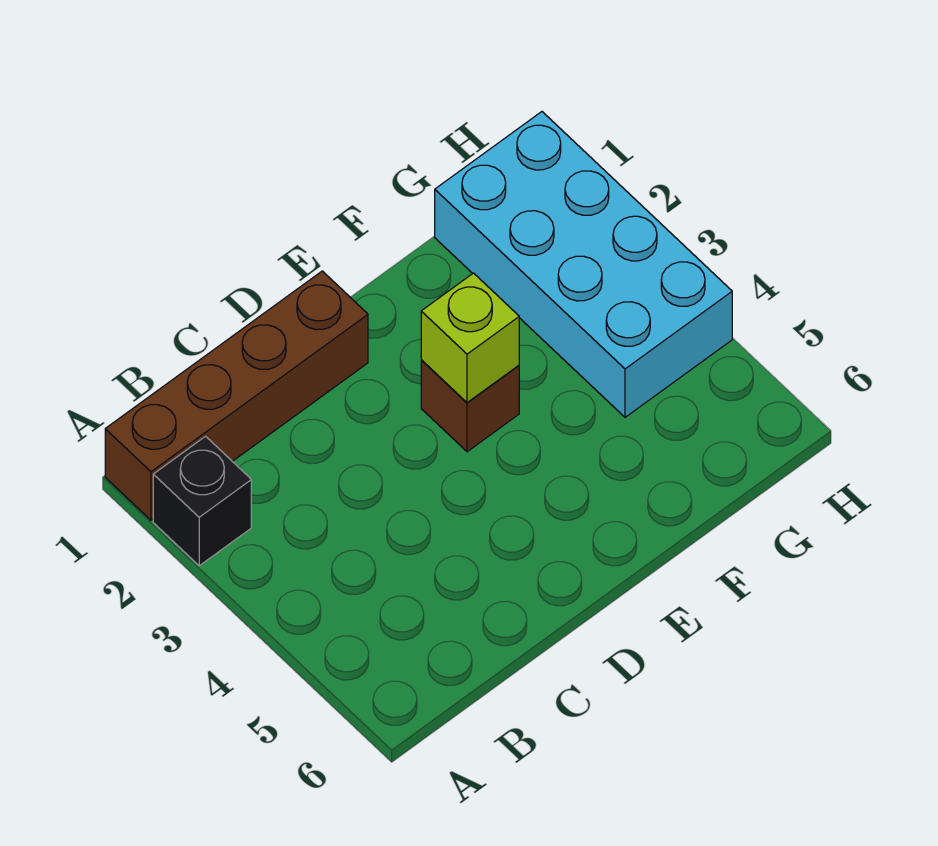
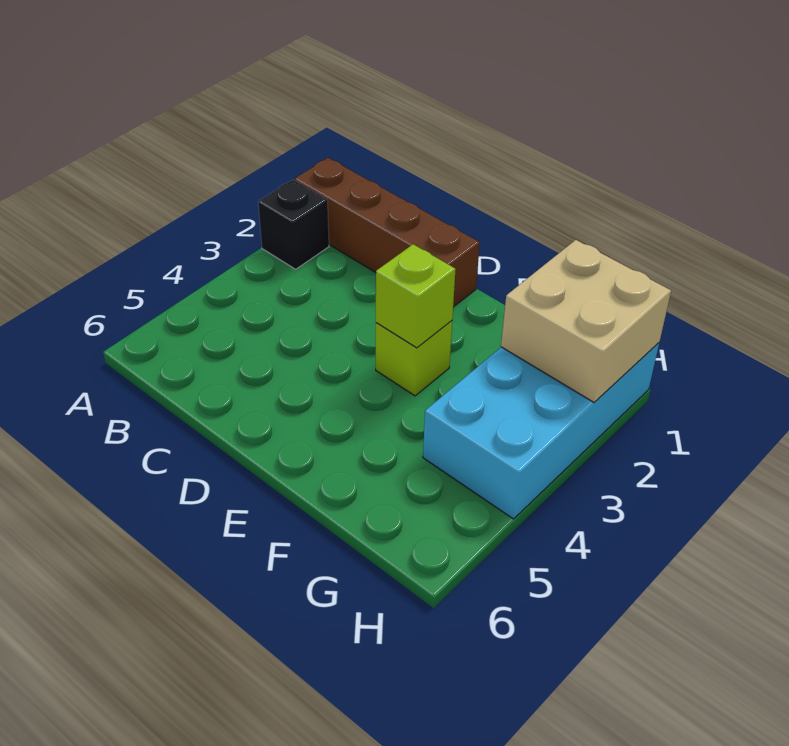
brown brick E3 level 1 -> lime brick E3 level 1
none -> tan brick G1:H2 level 2

